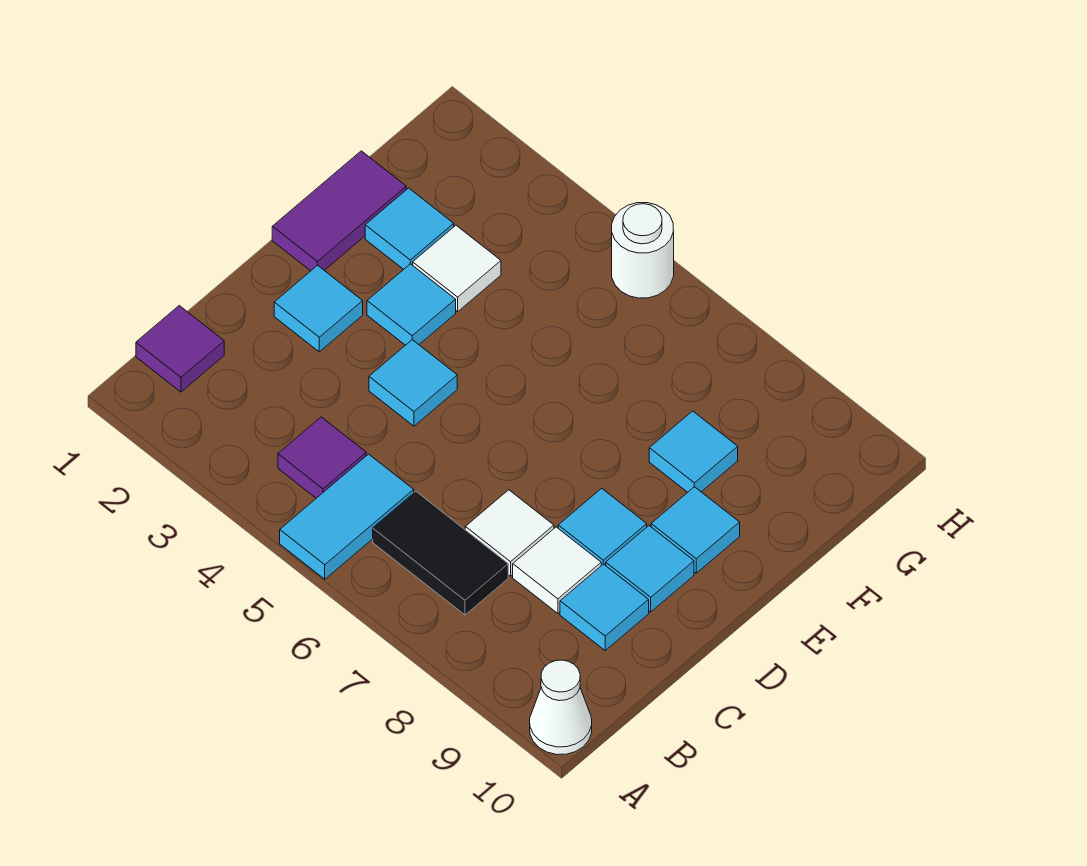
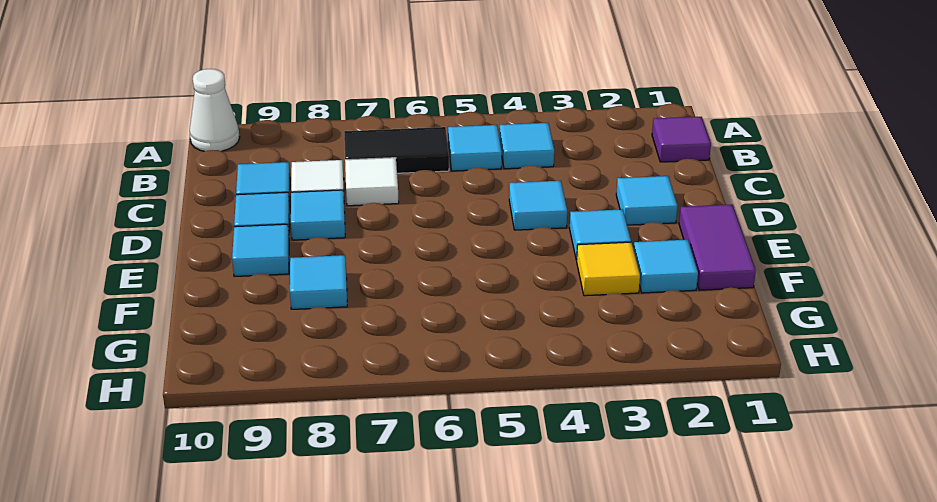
cyan tile A5:B5 level 1 -> cyan tile B5 level 1
purple tile B4 level 1 -> cyan tile B4 level 1
white tile F3 level 1 -> yellow tile F3 level 1
white round brick H5 level 1 -> none

